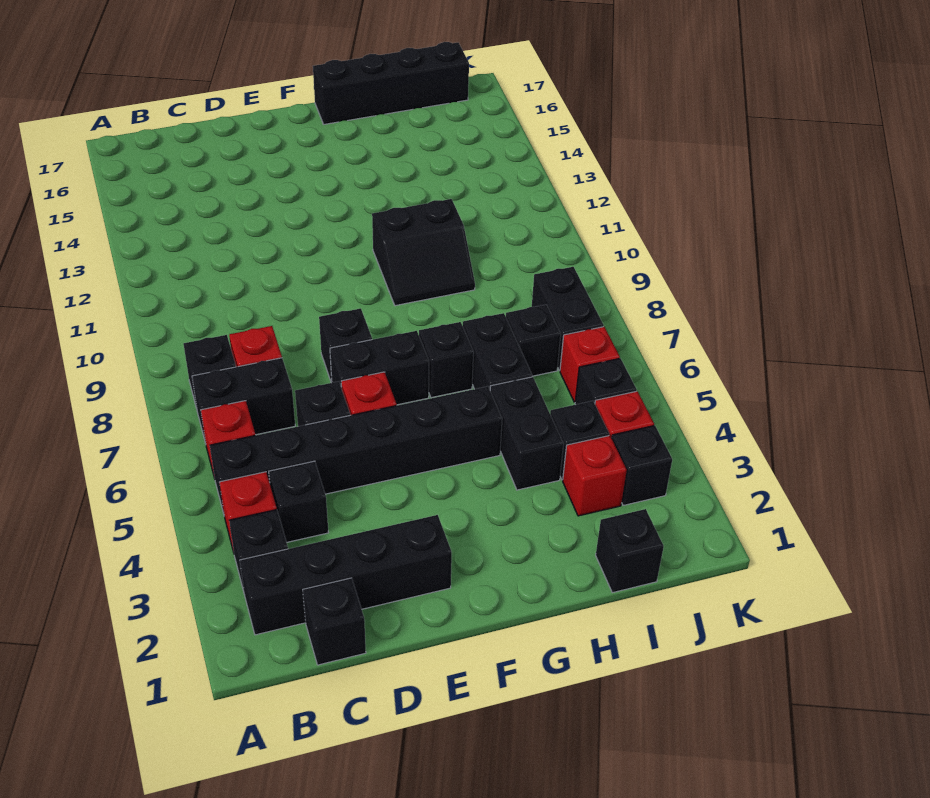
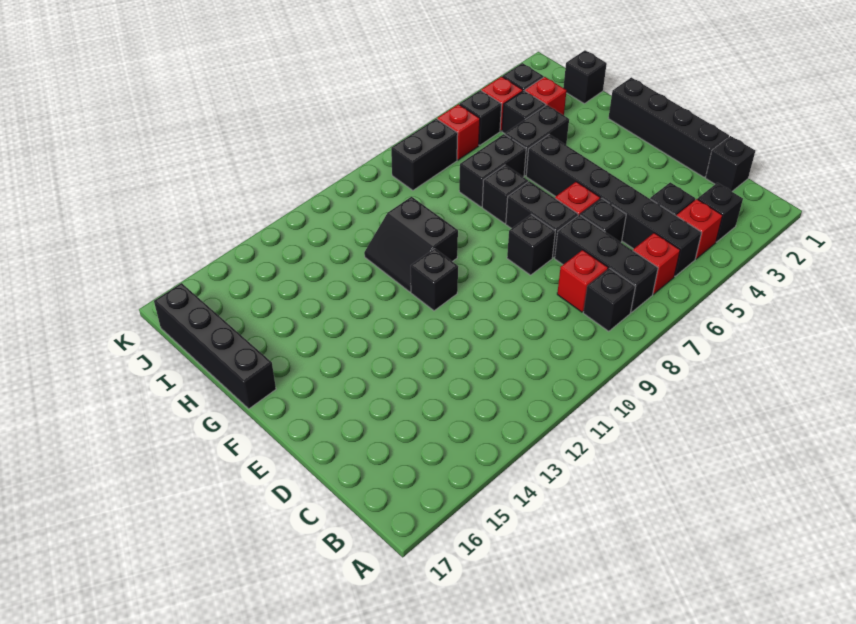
black brick B2:E2 level 1 -> black brick D1:G1 level 1
black brick B7:C7 level 1 -> black brick B7:D7 level 1
black slope G10:H11 level 1 top 11 -> black slope G10:H11 level 1 top 10
black brick I7 level 1 -> black brick F11 level 1

